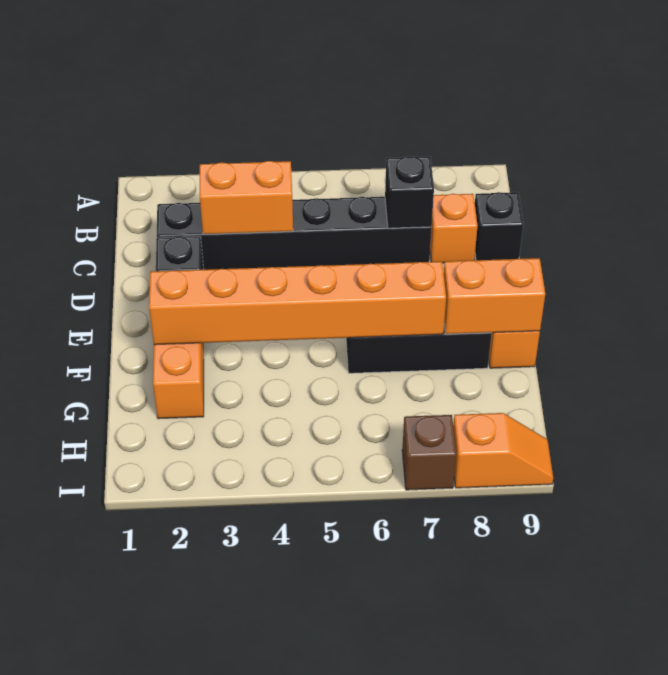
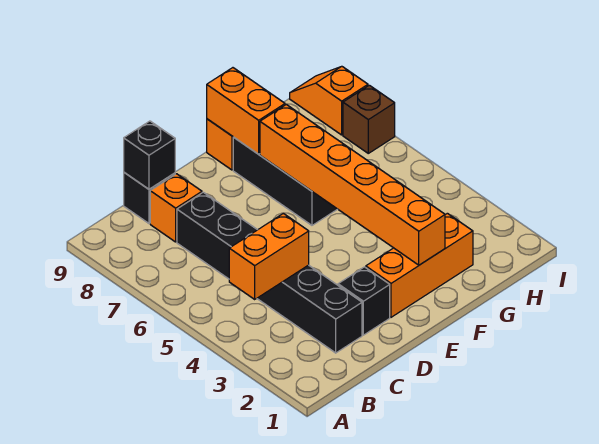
orange brick C3:C4 level 2 -> orange brick B4:C4 level 2
black brick C7 level 2 -> black brick C9 level 2

